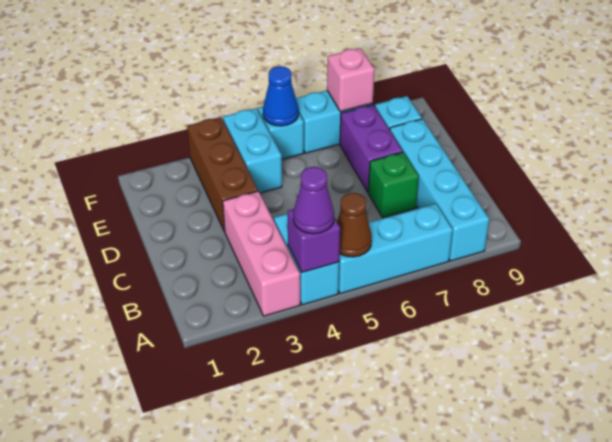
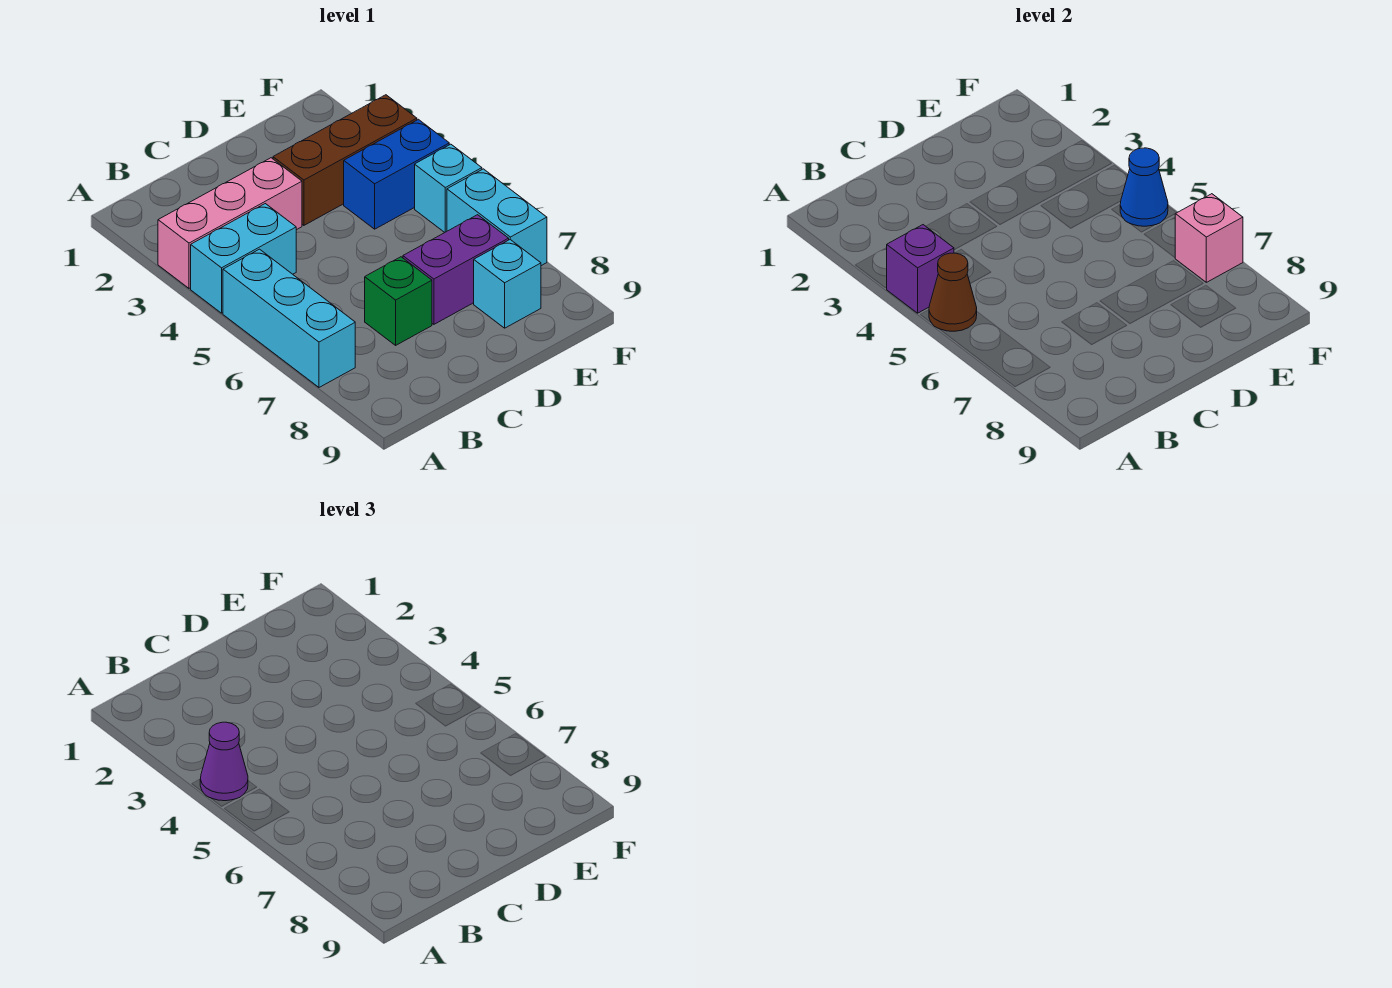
cyan brick A8:D8 level 1 -> none
cyan brick E4:F4 level 1 -> blue brick E4:F4 level 1

